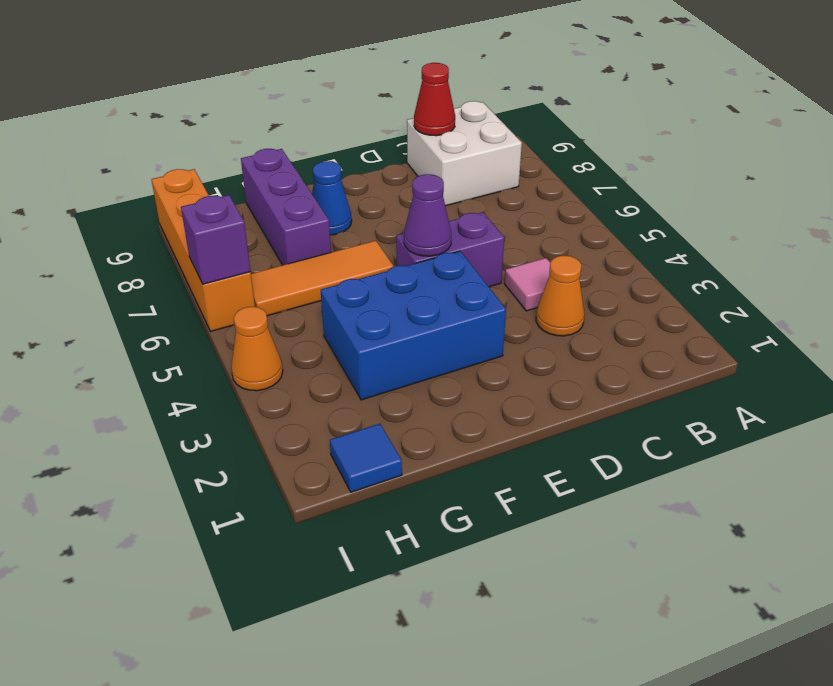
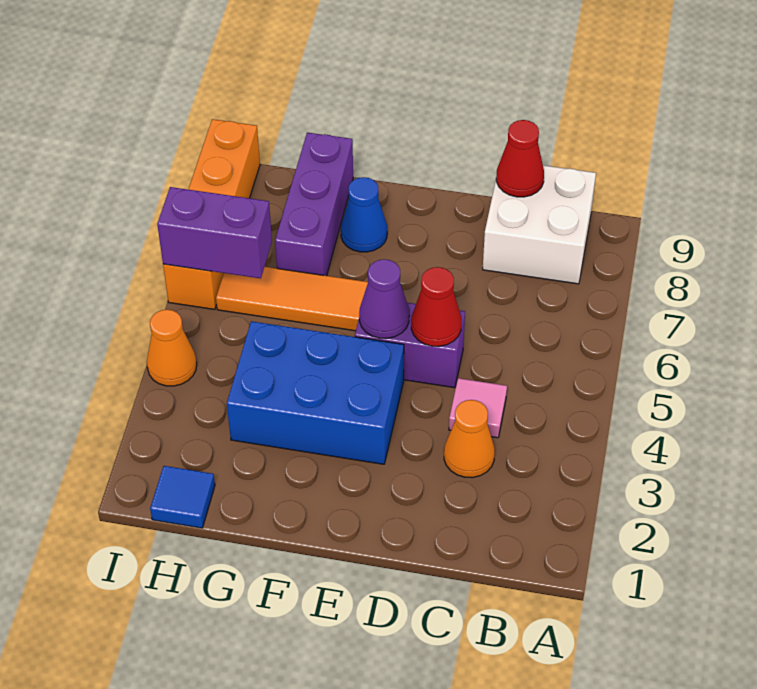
none -> red cone D5 level 2
purple brick I6 level 2 -> purple brick H6:I6 level 2

